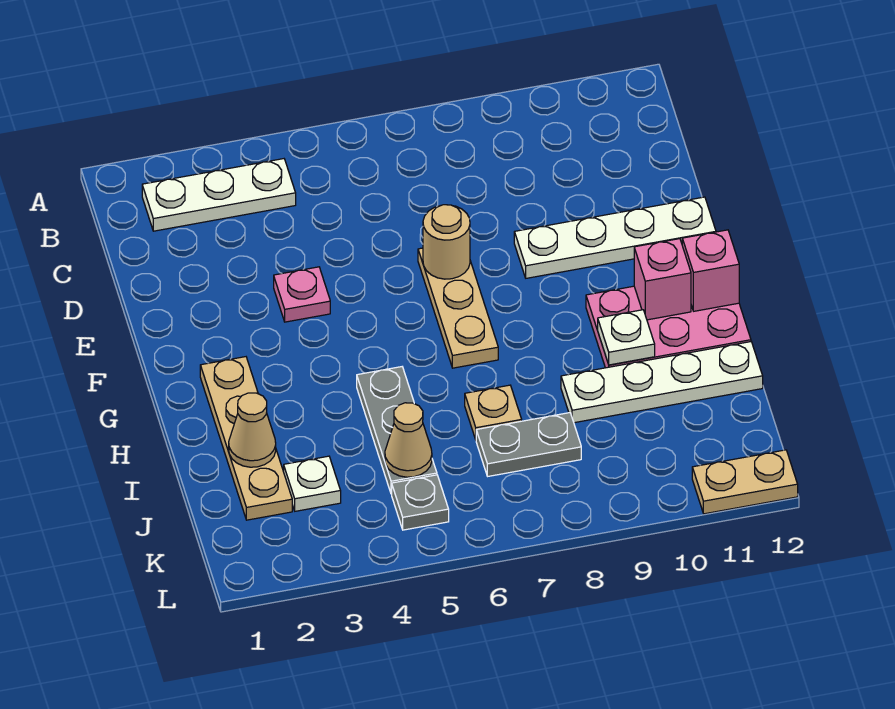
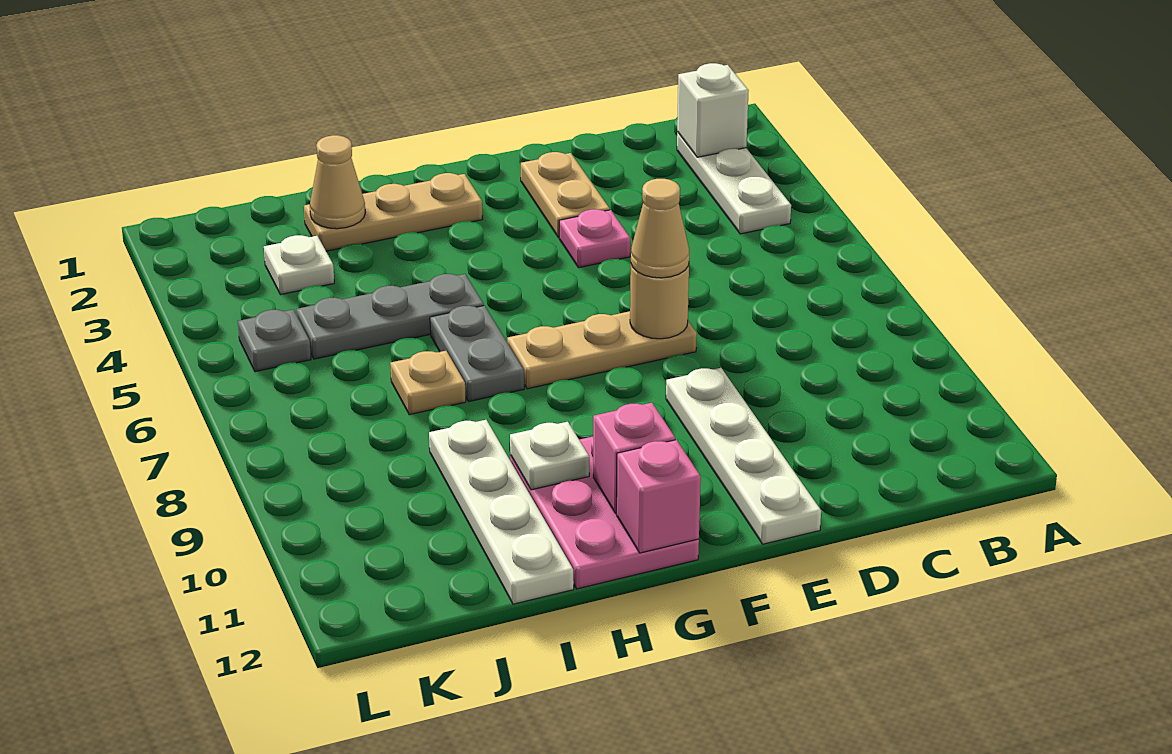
none -> white brick B2 level 2
tan plate G2:J2 level 1 -> tan plate G2:I2 level 1
tan cone J5 level 2 -> tan cone E7 level 3
grey plate J7:J8 level 1 -> grey plate H6:H7 level 1
tan plate L11:L12 level 1 -> tan plate E2:E3 level 1

